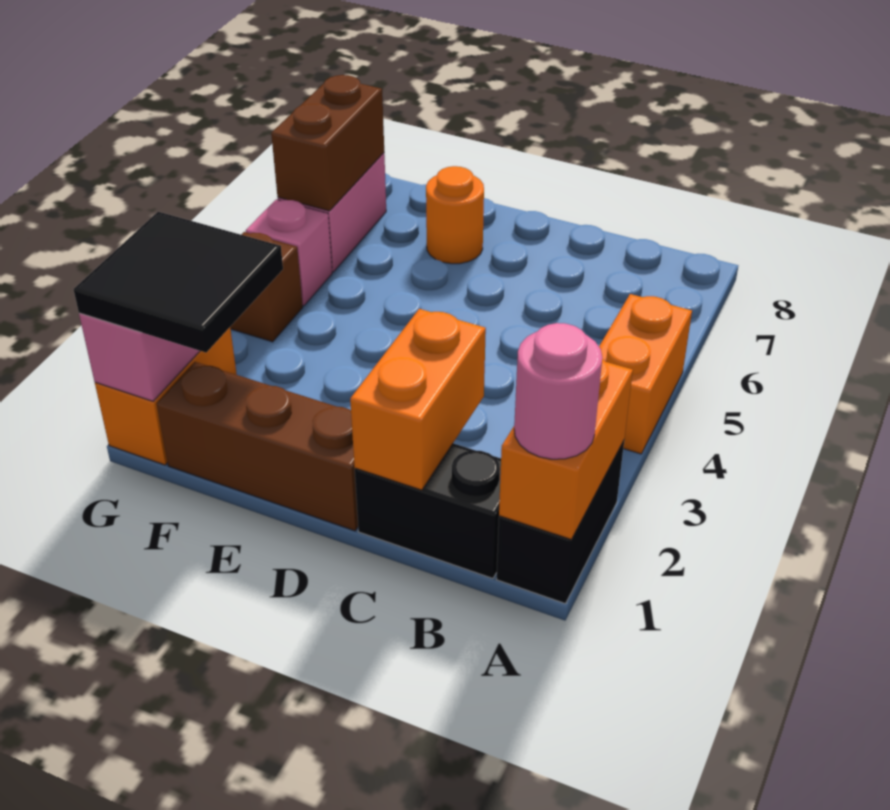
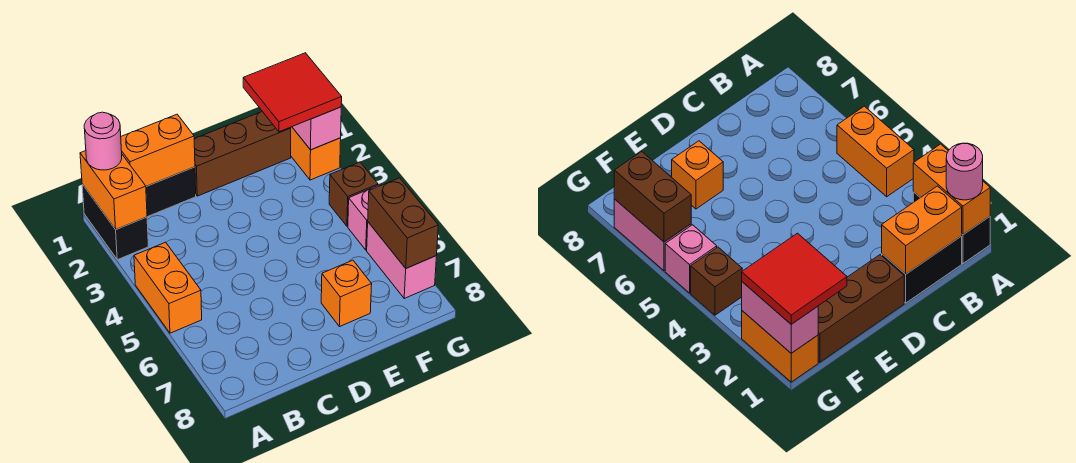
orange brick C1:C2 level 2 -> orange brick B1:C1 level 2
orange round brick E7 level 1 -> orange brick E7 level 1
black tile F1:G2 level 3 -> red tile F1:G2 level 3

